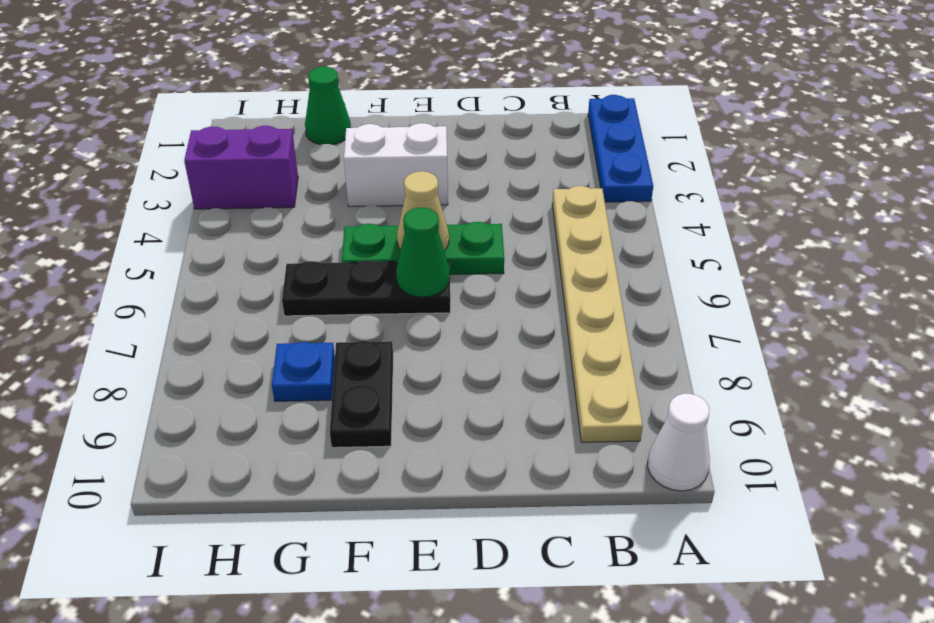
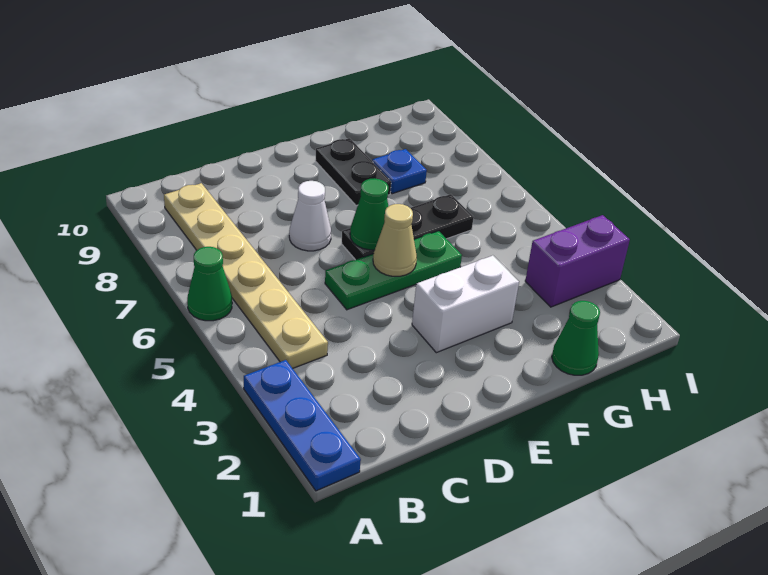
none -> green cone A6 level 1
white cone A10 level 1 -> white cone D7 level 1

